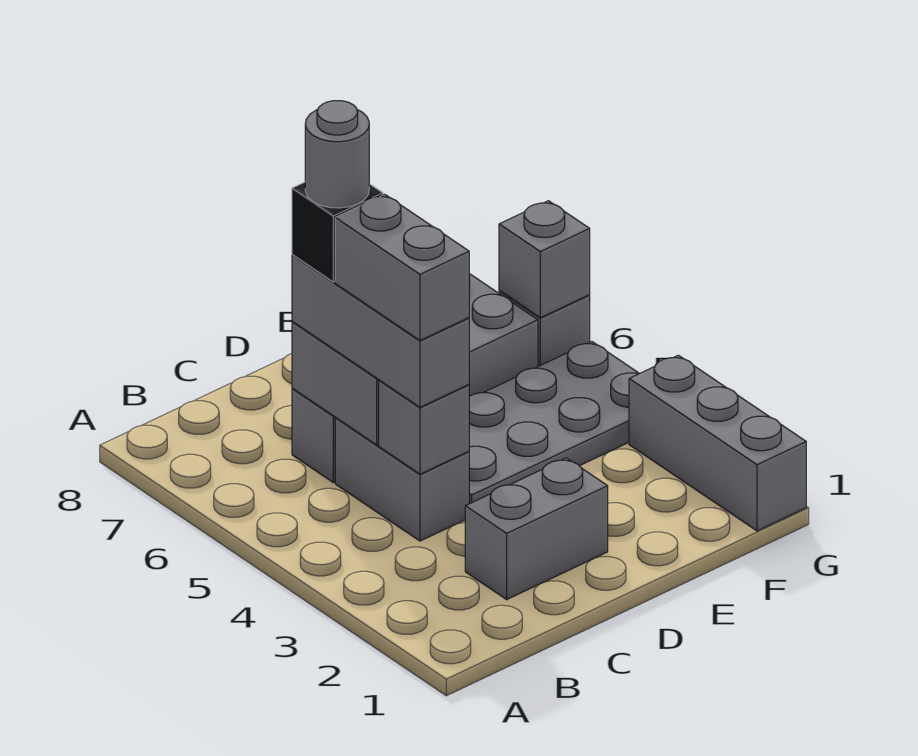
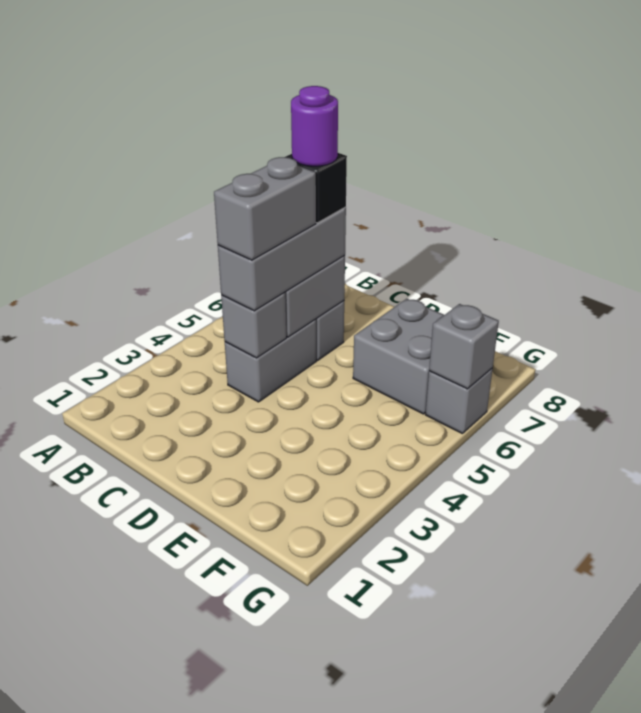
grey brick C2:D2 level 1 -> none
grey round brick C6 level 5 -> purple round brick C6 level 5
grey plate D4:G5 level 1 -> none
grey brick G1:G3 level 1 -> none

